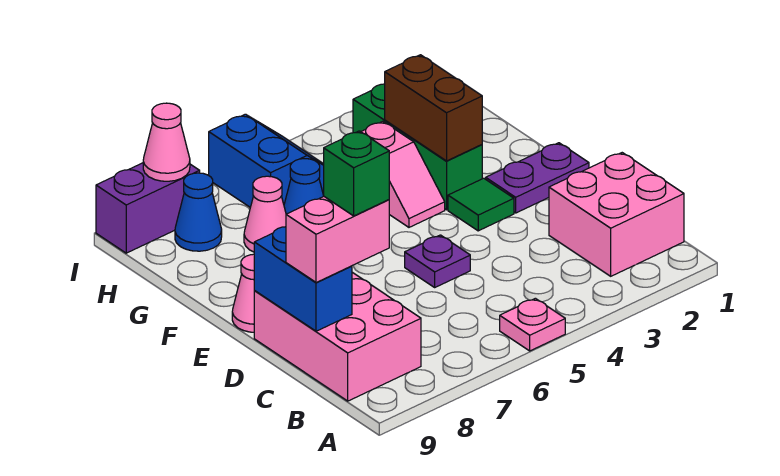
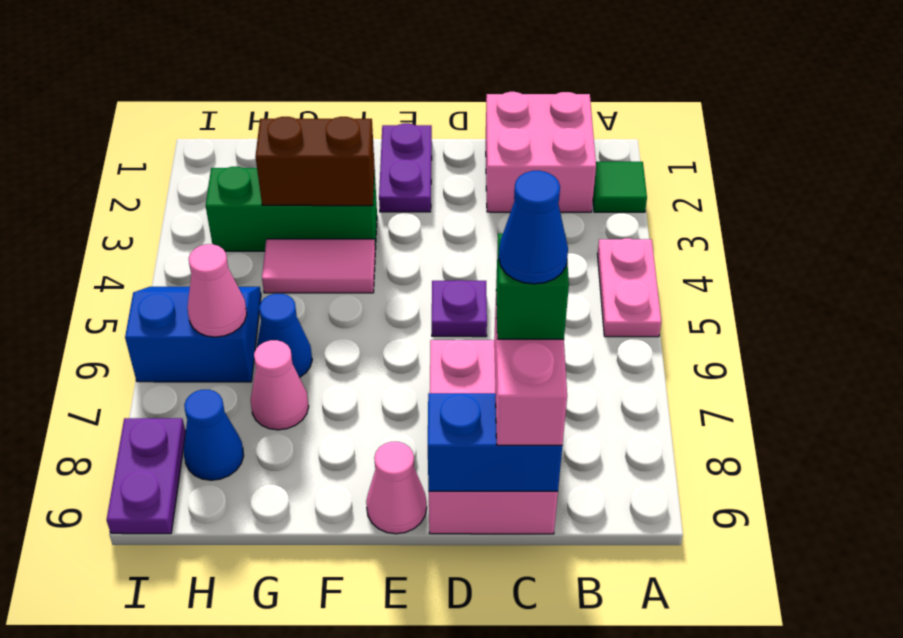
pink plate A5 level 1 -> pink plate A4:A5 level 1
pink brick B8:D9 level 1 -> pink brick C7:D9 level 1
none -> blue cone C8 level 5
green tile E3 level 1 -> green tile A2 level 1
pink slope F4:G4 level 1 top G -> pink tile F4:G4 level 1
purple brick I8:I9 level 1 -> purple plate I8:I9 level 1
pink cone I8 level 2 -> pink cone H6 level 2

